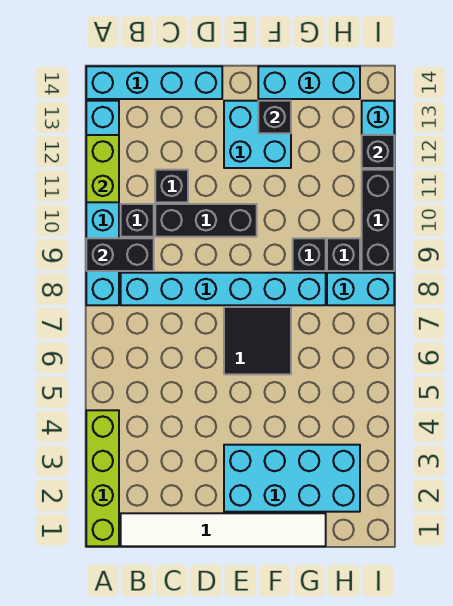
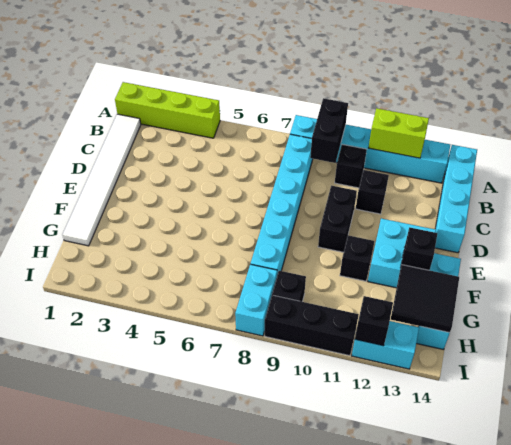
black brick C10:E10 level 1 -> black brick D10:E10 level 1
cyan brick E2:H3 level 1 -> none
black tile E6:F7 level 1 -> black tile G13:H14 level 2
black brick G9 level 1 -> black brick F11 level 1

